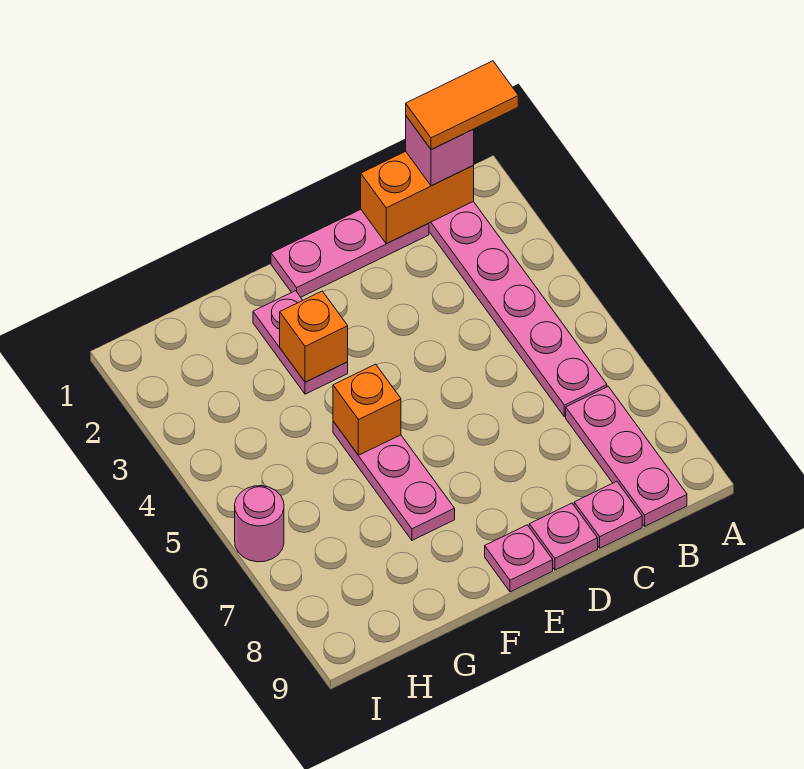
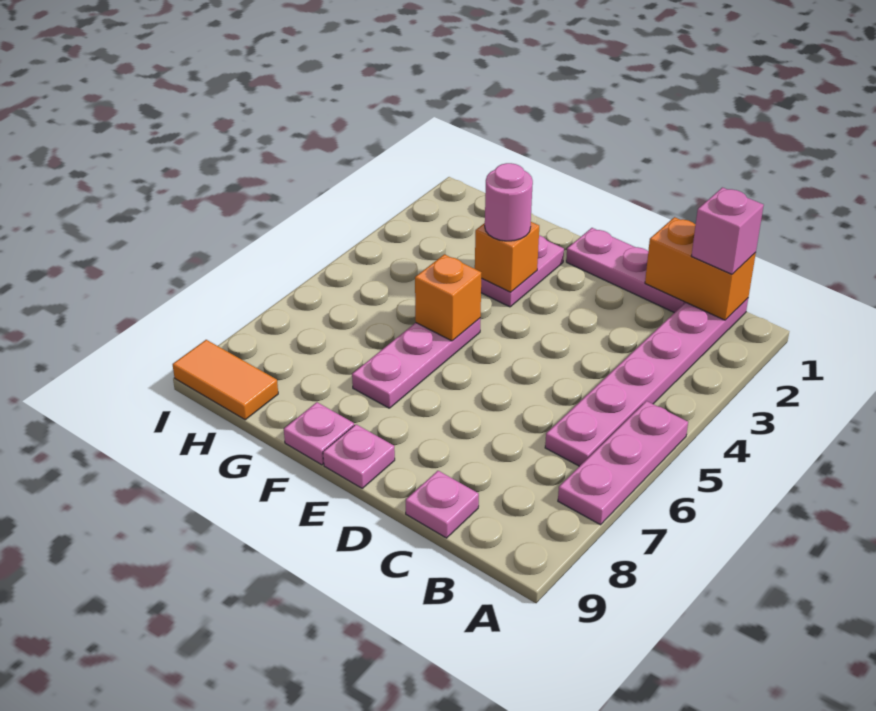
orange tile A1:B1 level 4 -> orange tile H9:I9 level 1
pink plate B7:B9 level 1 -> pink plate A5:A7 level 1
pink plate D9 level 1 -> pink plate F9 level 1
pink round brick I6 level 1 -> pink round brick F3 level 3

